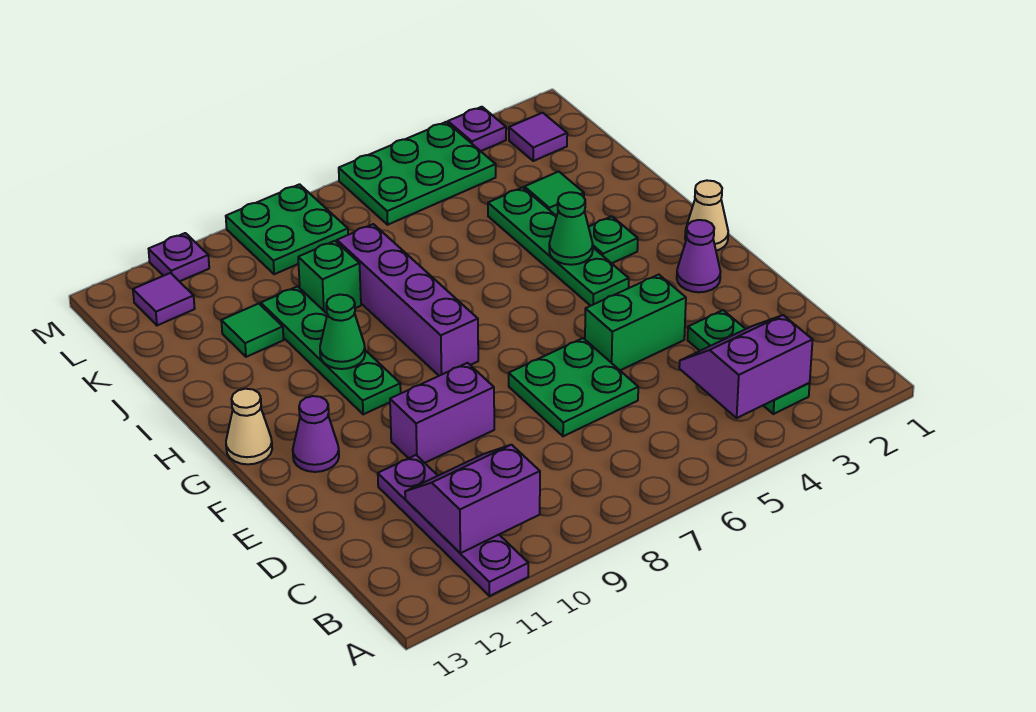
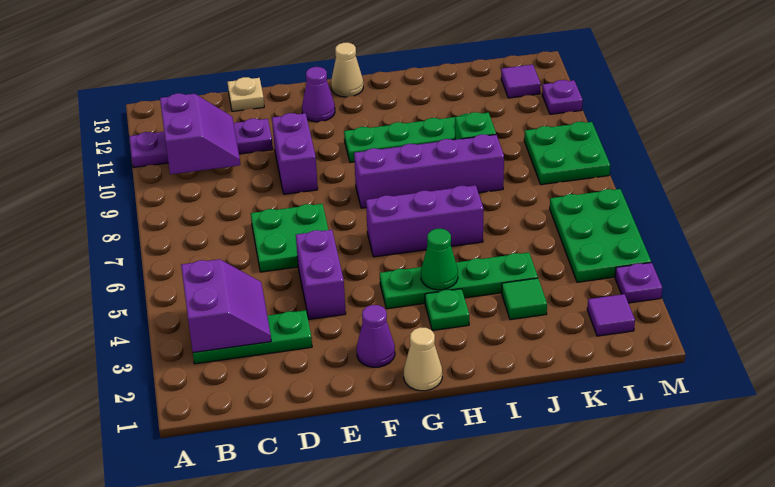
none -> tan plate D13 level 1
green brick E4:E5 level 1 -> purple brick E4:E5 level 1
none -> purple brick G6:I6 level 1
green cone H10 level 2 -> none
green tile J11 level 1 -> none

